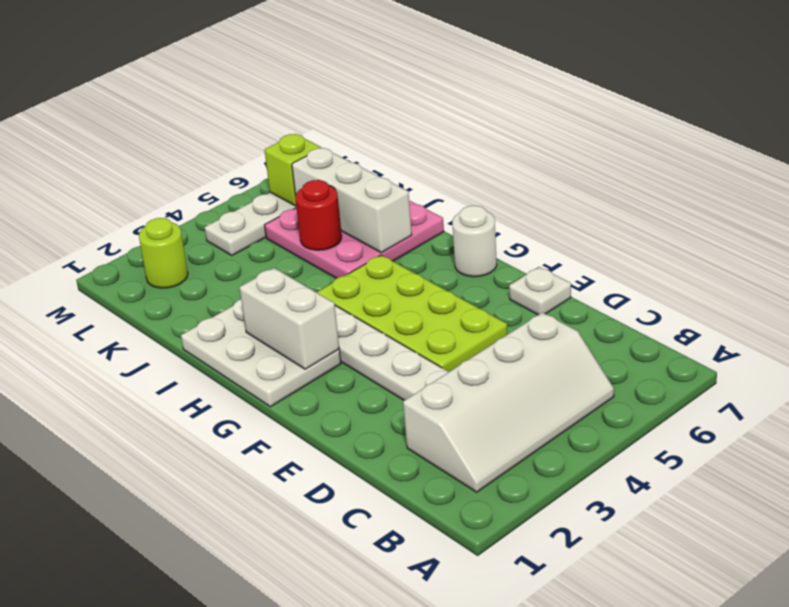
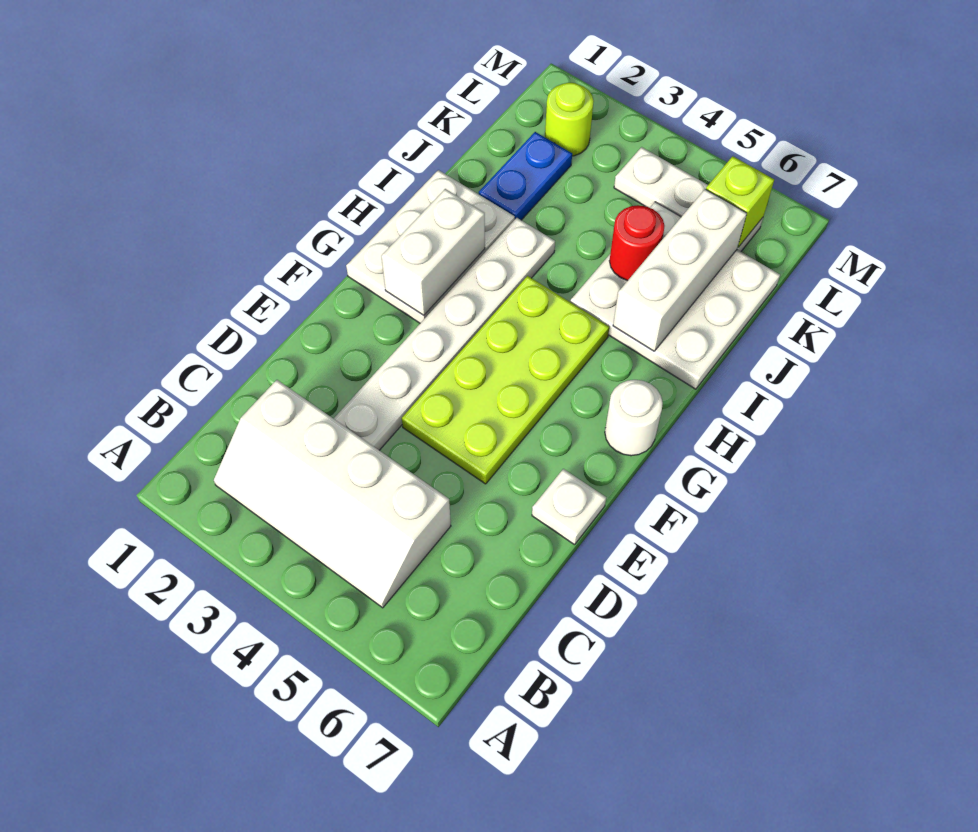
pink plate I5:K7 level 1 -> white plate I5:K7 level 1
none -> blue plate J2:K2 level 1

